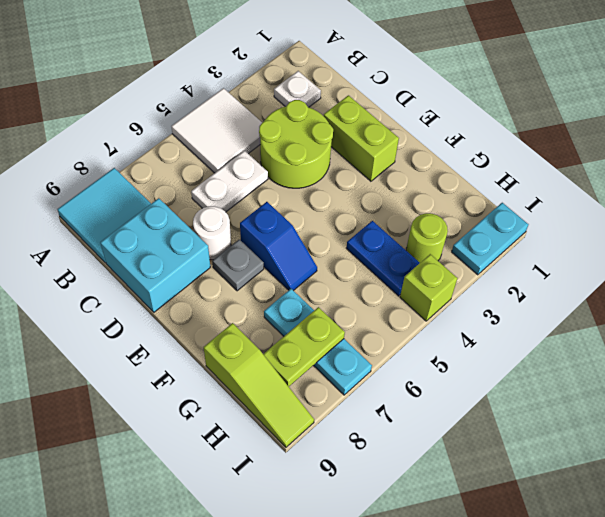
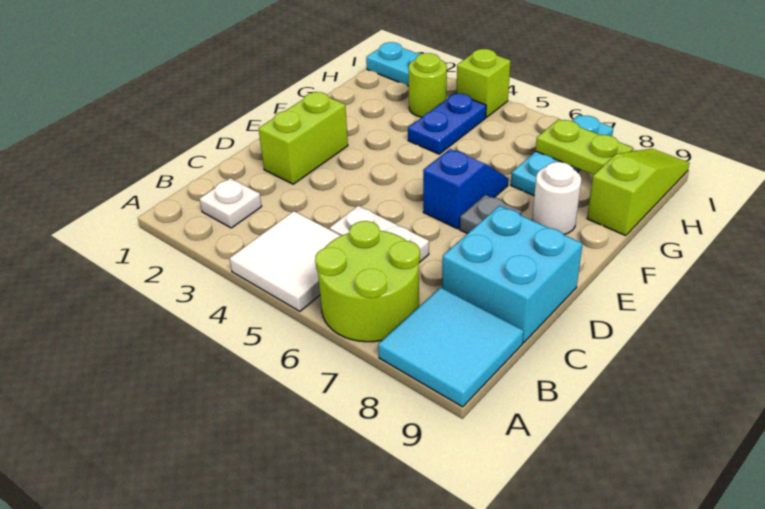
lime round brick C3:D4 level 1 -> lime round brick A6:B7 level 1
white round brick D7 level 1 -> white round brick F8 level 1

